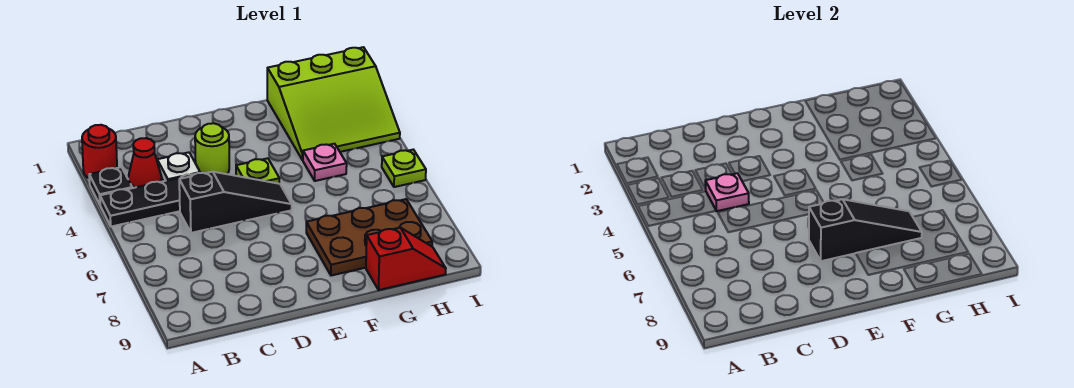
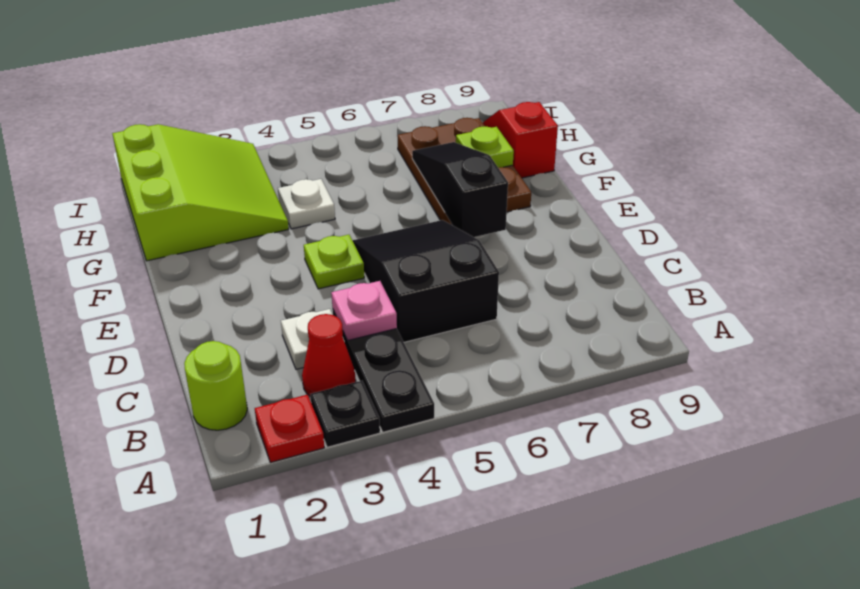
red round brick A2 level 1 -> red plate A2 level 1
black slope C5:E5 level 1 top C -> black slope C5:E6 level 1 top C
lime round brick D3 level 1 -> lime round brick B1 level 1
pink plate G4 level 1 -> white plate G4 level 1
lime plate I5 level 1 -> lime plate G8 level 2

